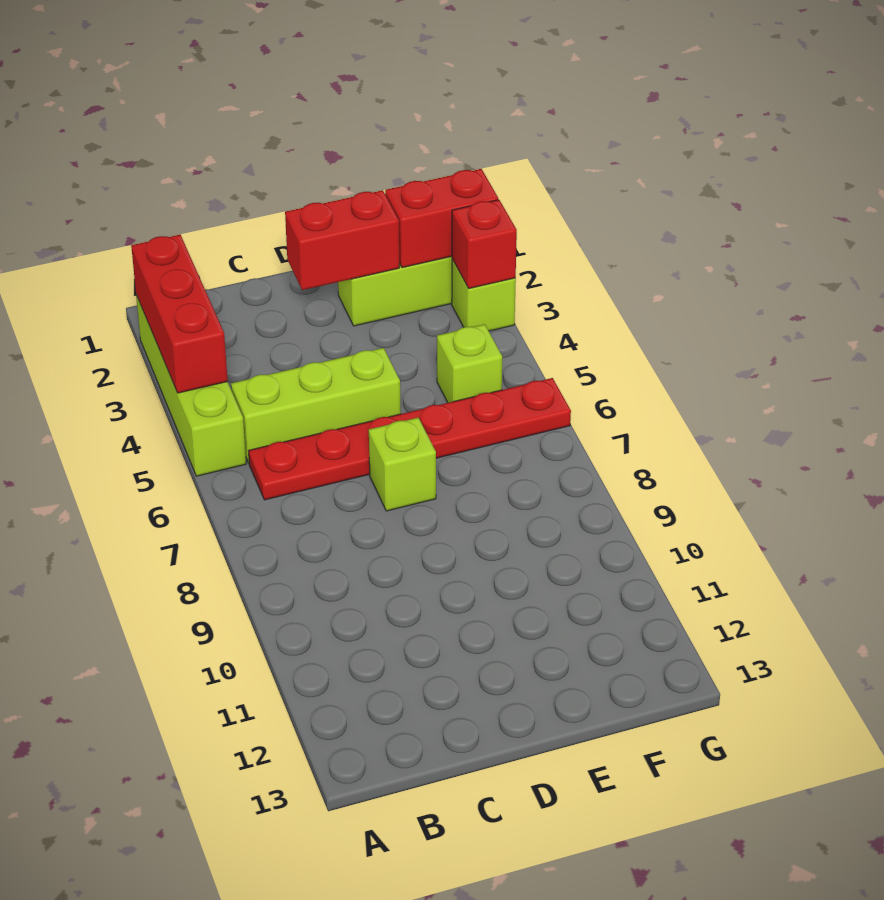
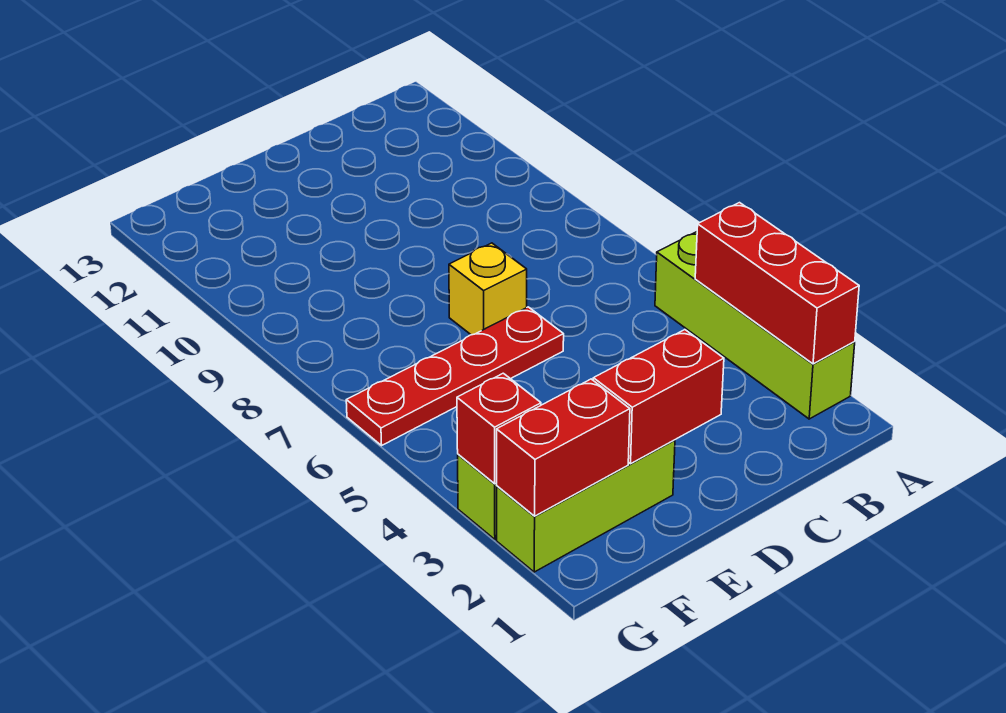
lime brick B5:D5 level 1 -> none
red plate B6:G6 level 1 -> red plate D6:G6 level 1
lime brick D7 level 1 -> yellow brick D7 level 1
lime brick F5 level 1 -> none

